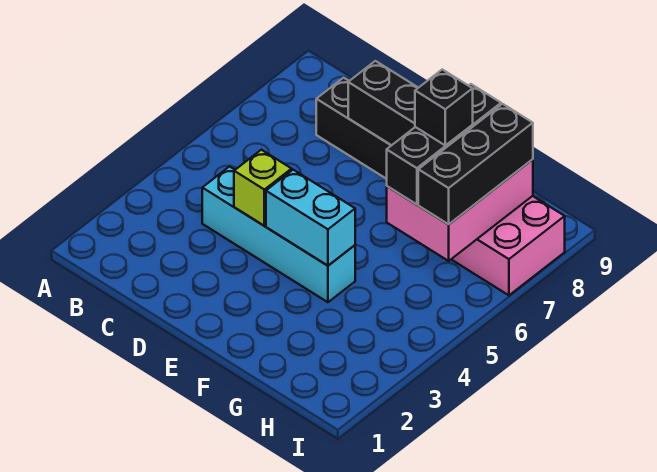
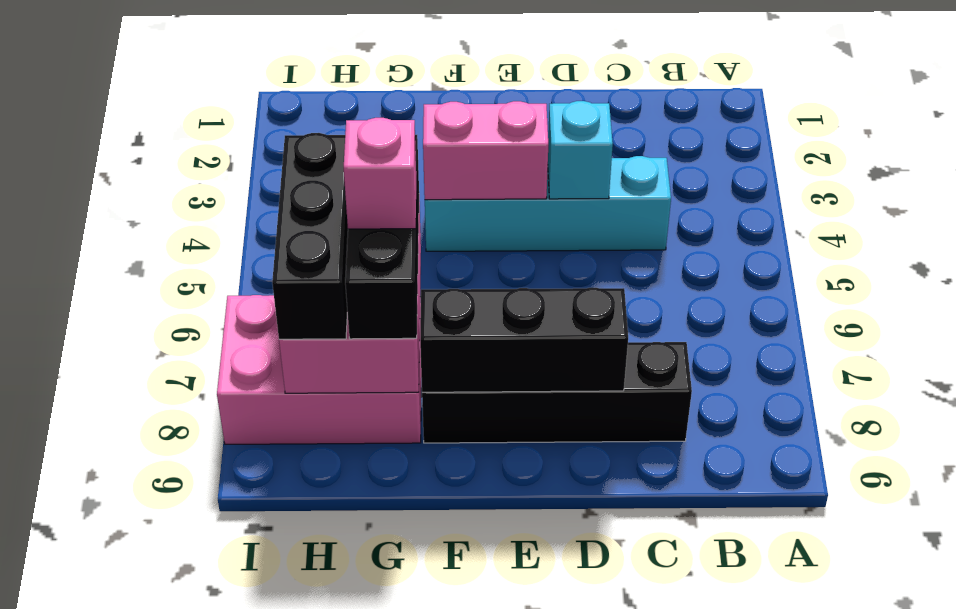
lime brick D4 level 2 -> cyan brick D4 level 2
cyan brick E4:F4 level 2 -> pink brick E4:F4 level 2
black brick G7 level 4 -> pink brick G7 level 4

